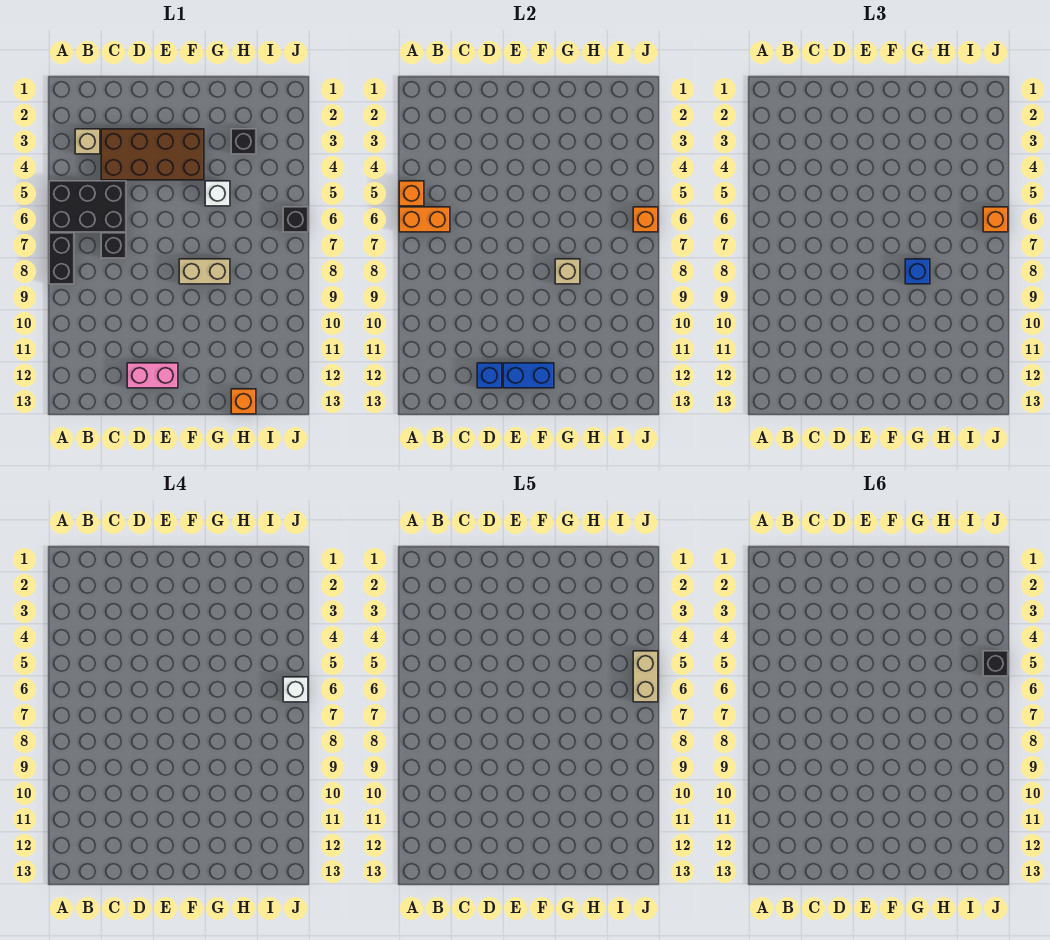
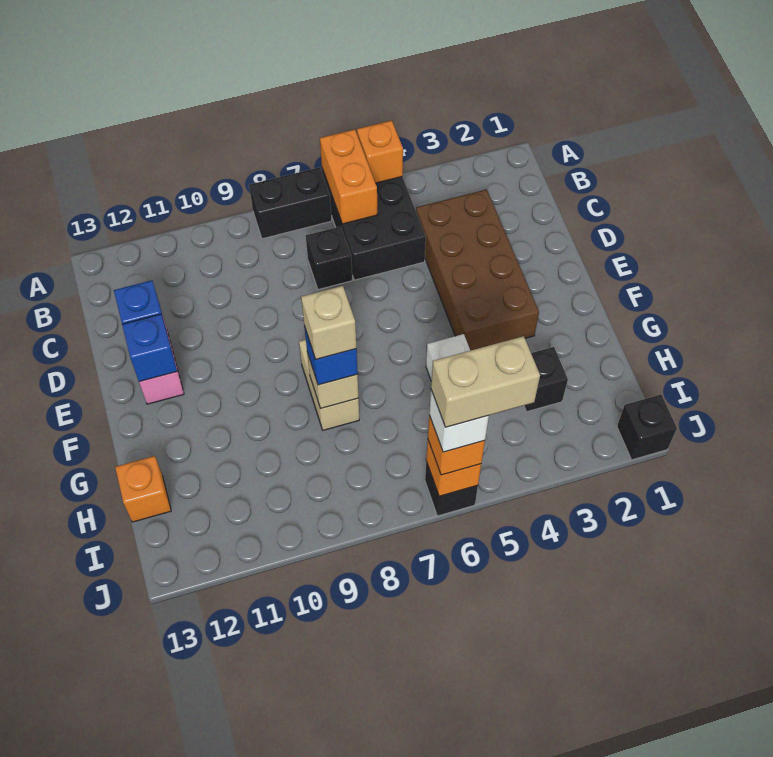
tan brick B3 level 1 -> tan brick G8 level 4
blue brick E12:F12 level 2 -> blue brick E12 level 2
black brick J5 level 6 -> black brick J1 level 1

